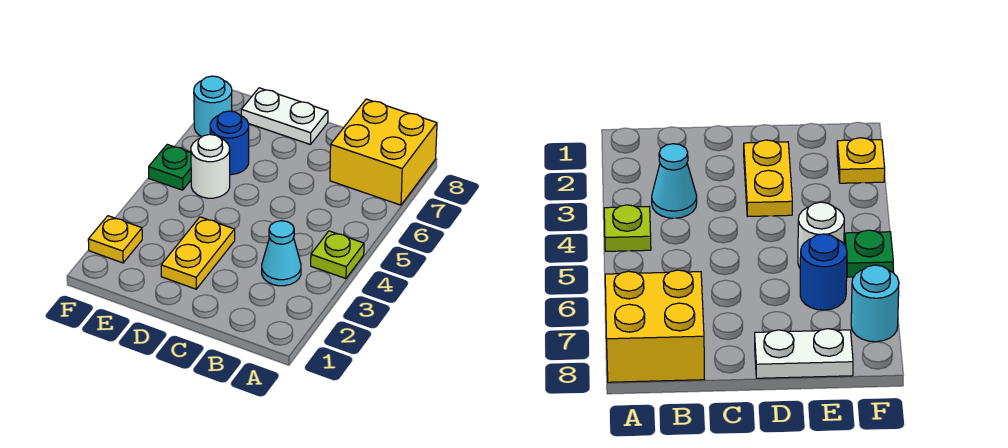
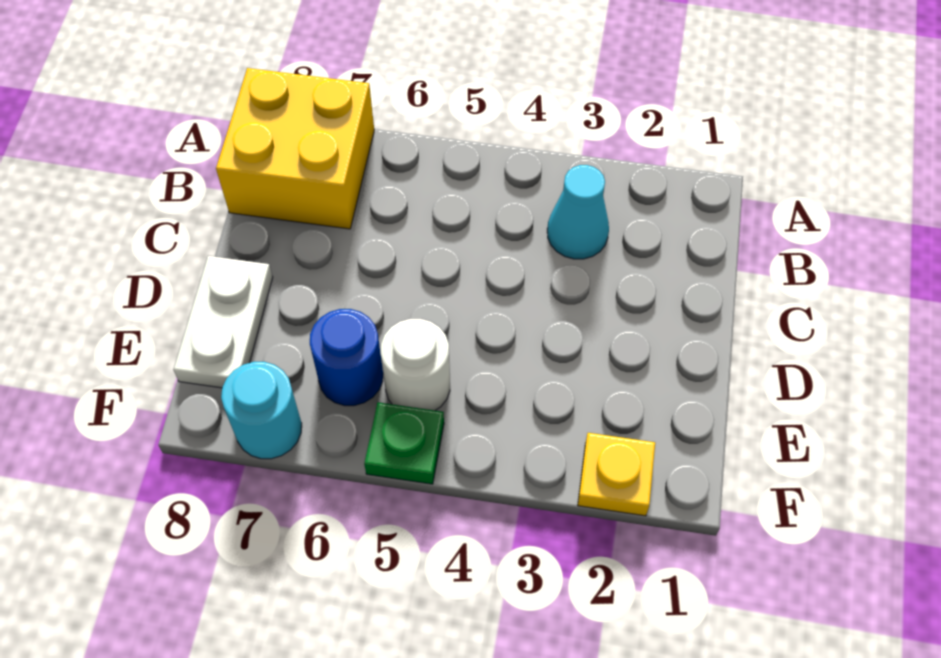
lime plate A4 level 1 -> none
yellow plate D2:D3 level 1 -> none

